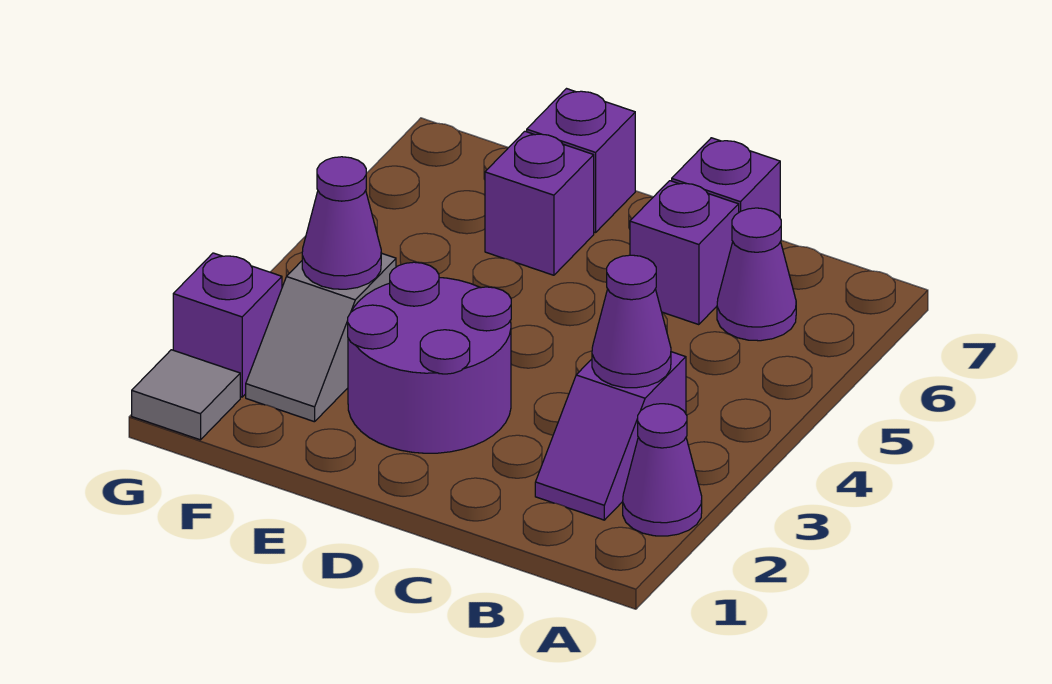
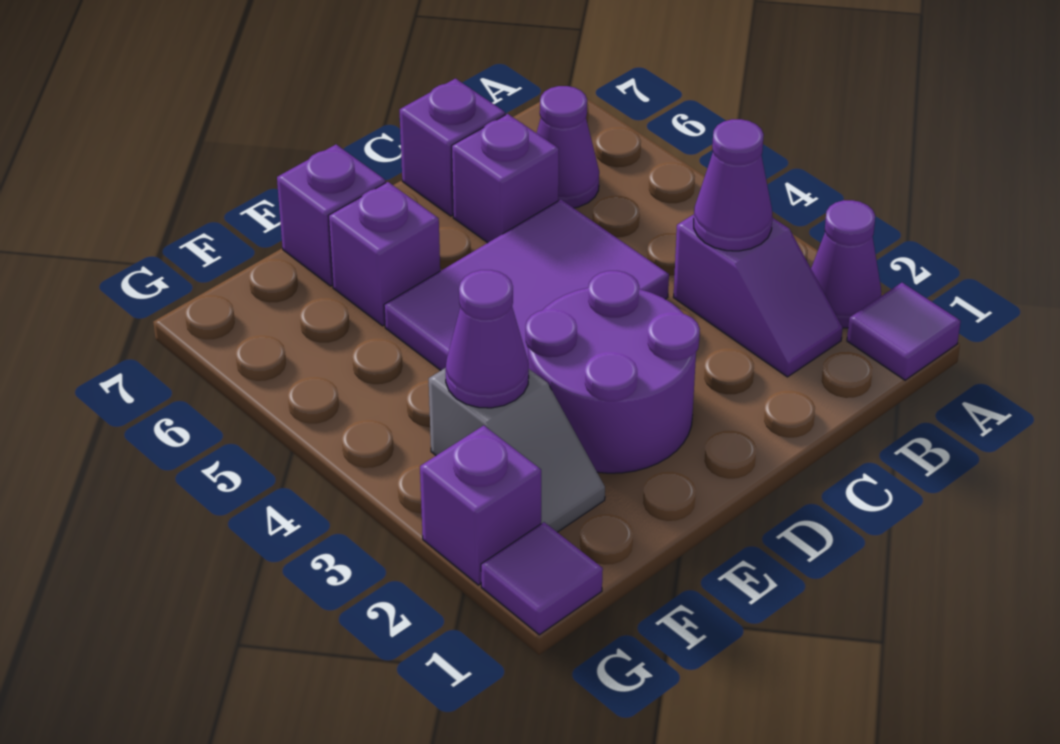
none -> purple tile A1 level 1
none -> purple tile C4:E5 level 1
grey tile G1 level 1 -> purple tile G1 level 1

